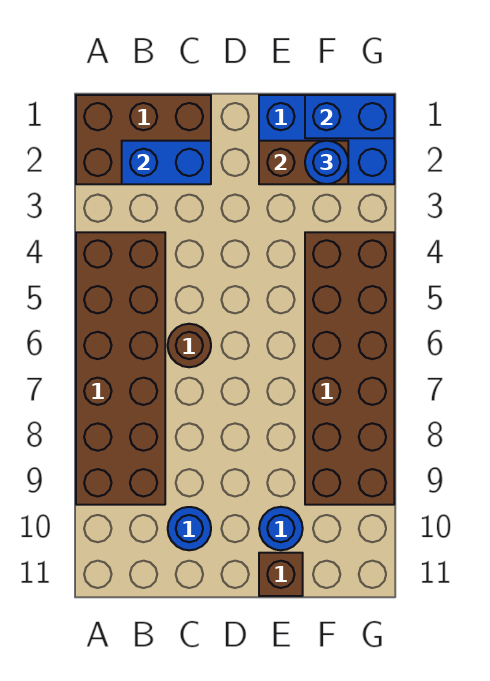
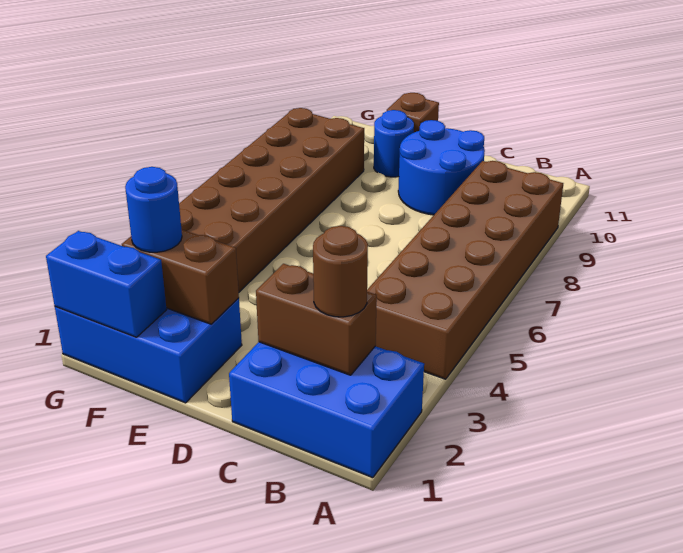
brown brick A1:C2 level 1 -> blue brick A1:C2 level 1
blue brick B2:C2 level 2 -> brown brick B2:C2 level 2
brown round brick C6 level 1 -> brown round brick B2 level 3
blue round brick C10 level 1 -> blue round brick C9:D10 level 1

